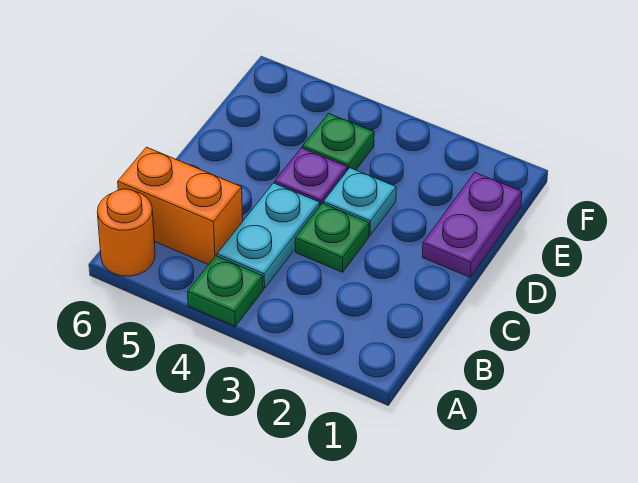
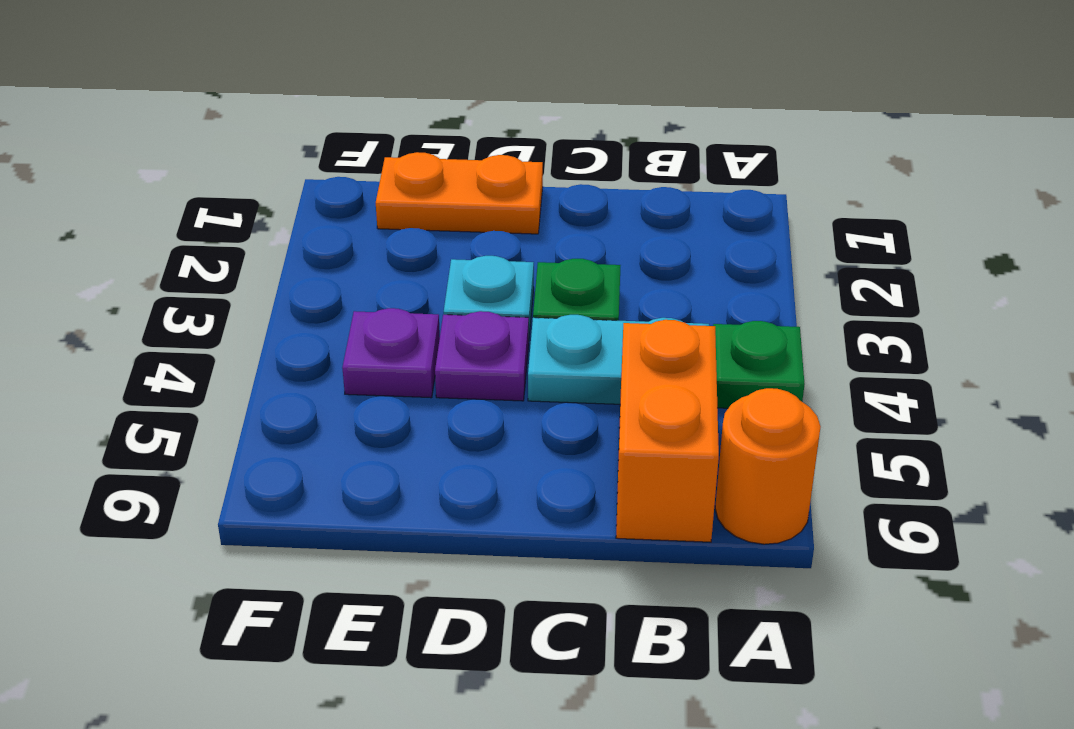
purple plate D1:E1 level 1 -> orange plate D1:E1 level 1
green plate E4 level 1 -> purple plate E4 level 1

